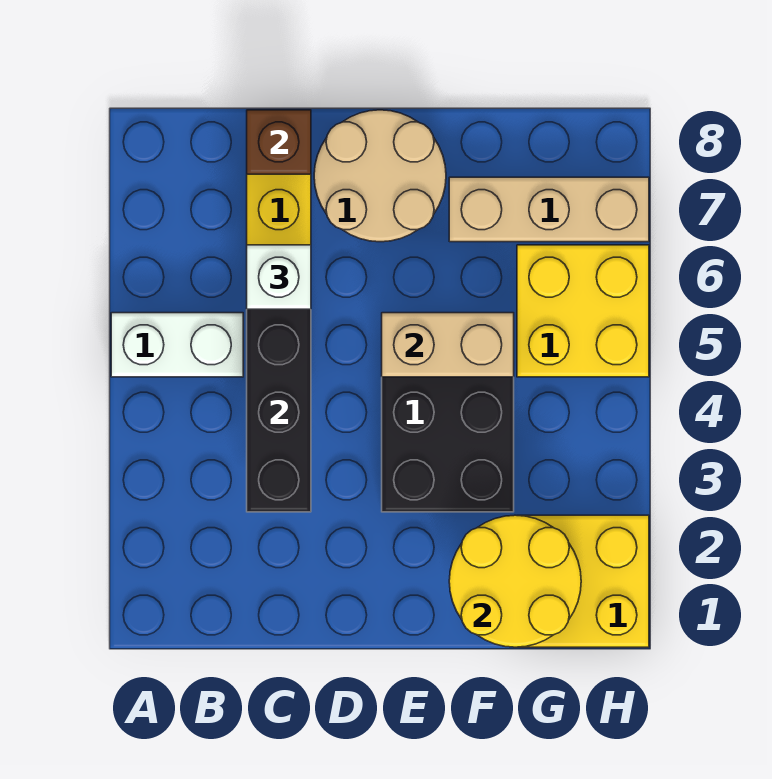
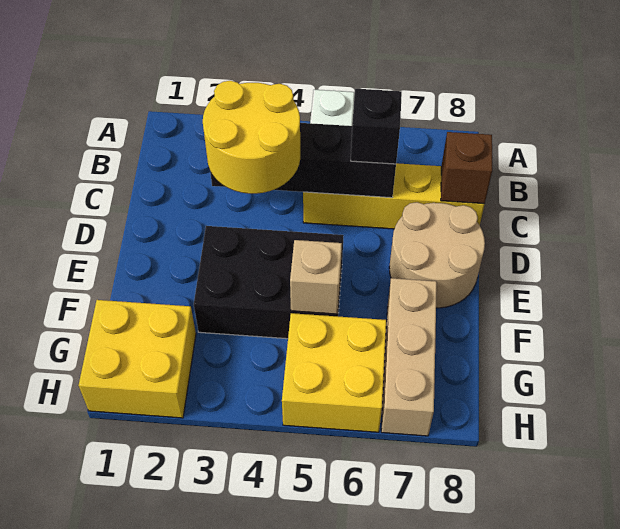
white brick C6 level 3 -> black brick C6 level 3
tan brick E5:F5 level 2 -> tan brick F5 level 2
yellow round brick F1:G2 level 2 -> yellow round brick C3:D4 level 3

